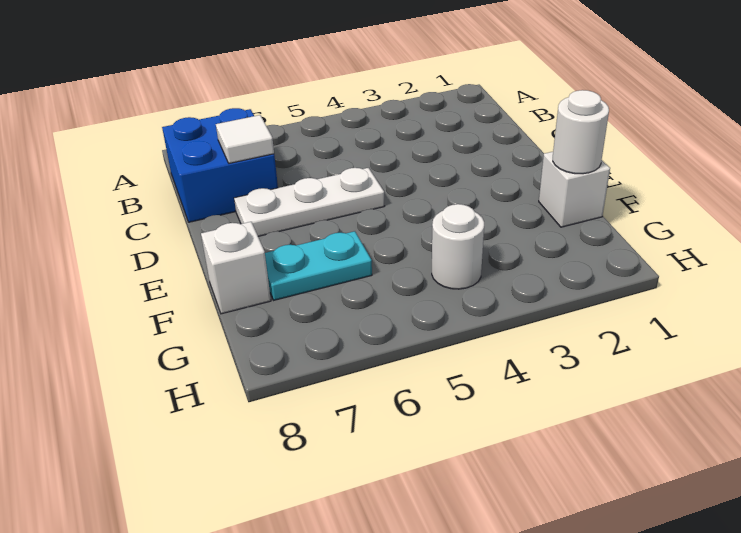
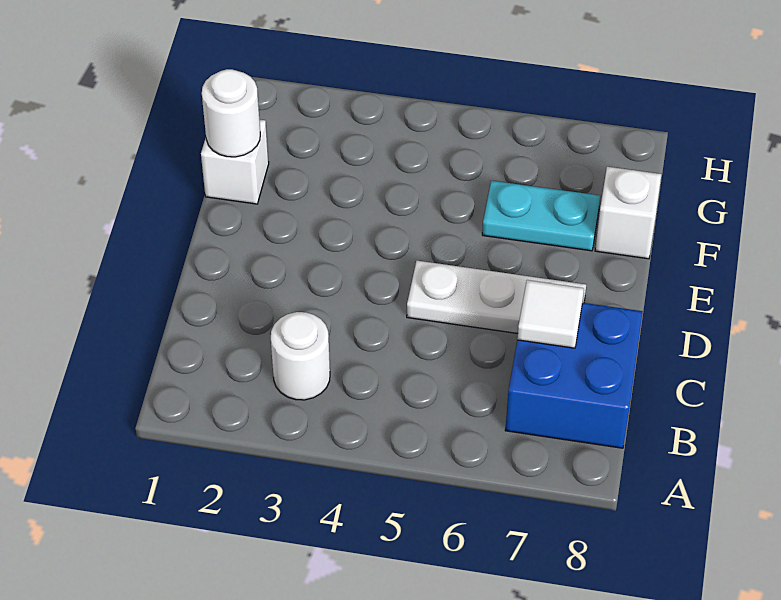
white round brick G4 level 1 -> white round brick B3 level 1

